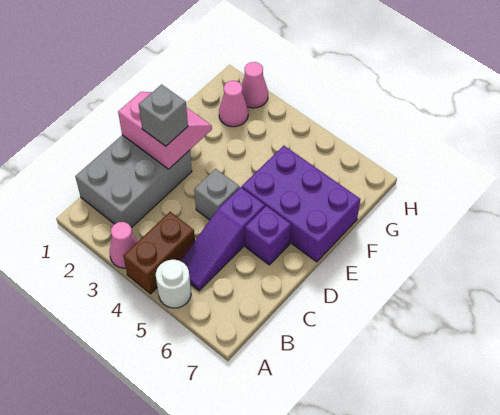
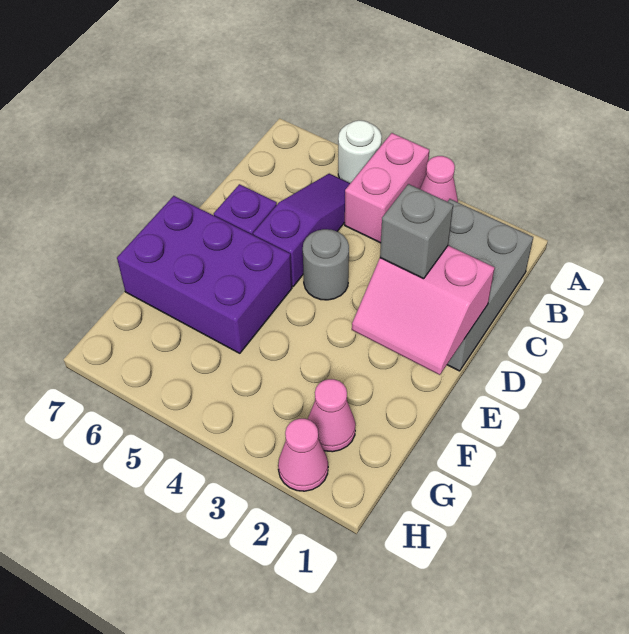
brown brick A4:B4 level 1 -> pink brick A4:B4 level 1
grey brick D4 level 1 -> grey round brick D4 level 1

